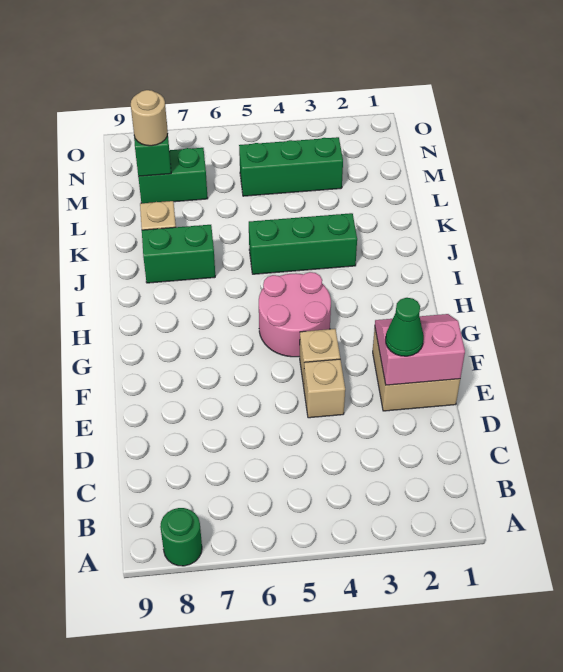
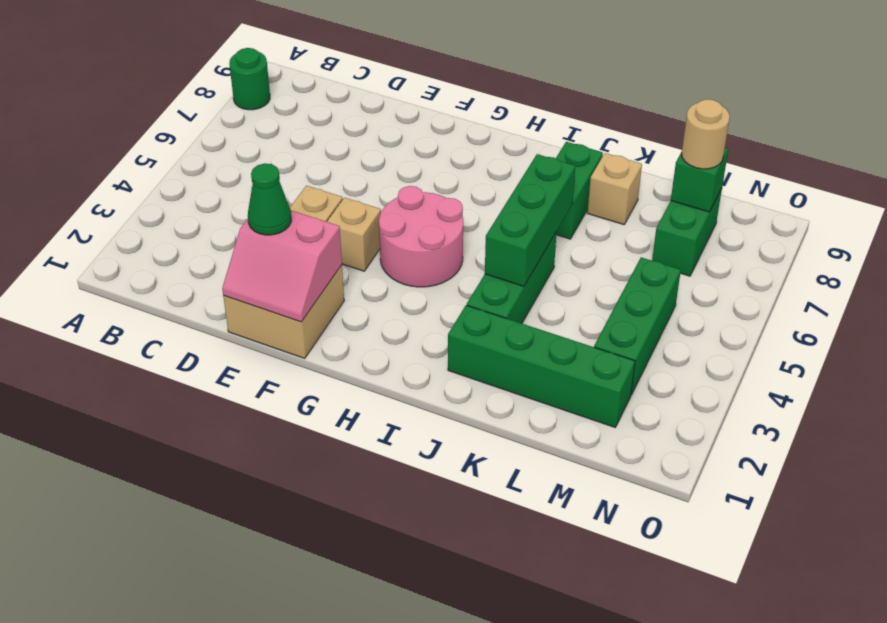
pink slope E1:F2 level 2 top E -> pink slope E1:F2 level 2 top 2
none -> green brick J2:M2 level 1
none -> green brick J4:J6 level 2

